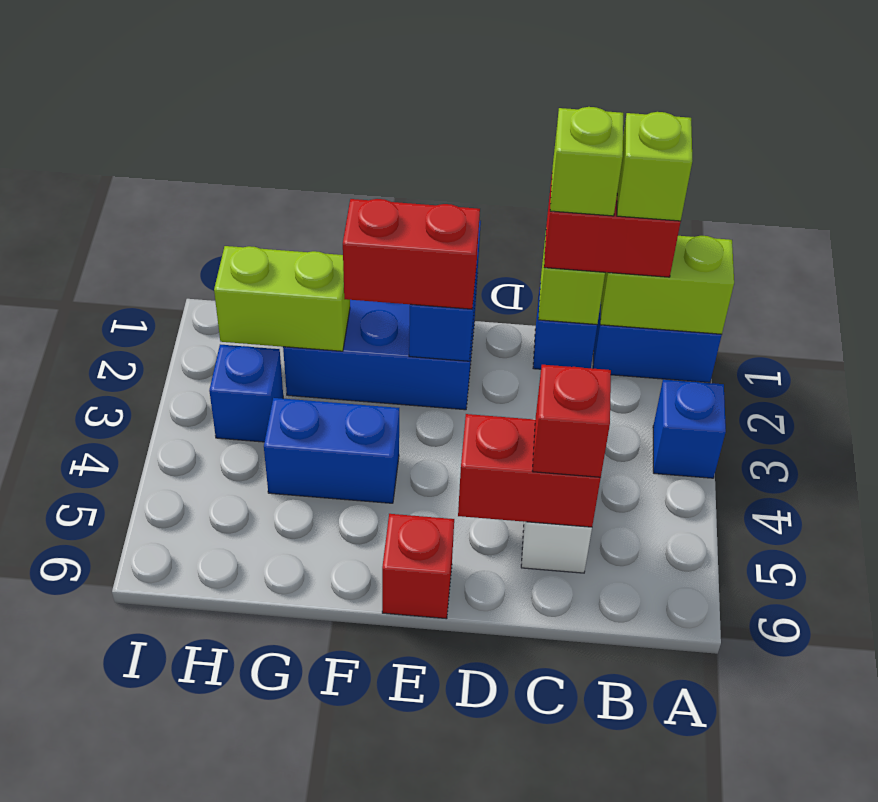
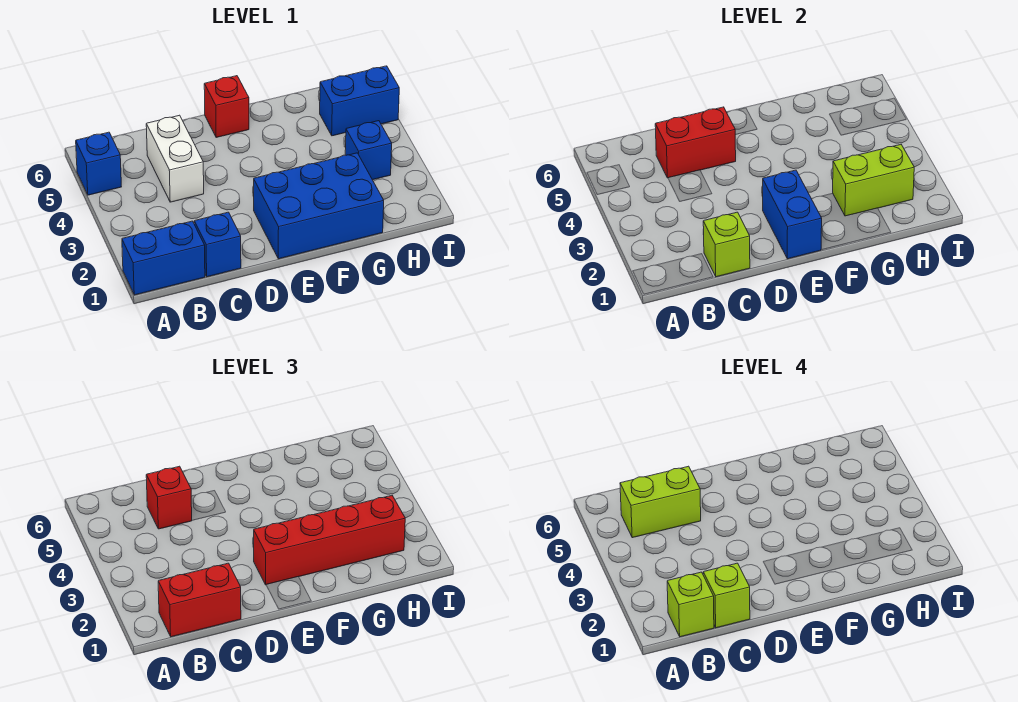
lime brick A1:B1 level 2 -> lime brick B5:C5 level 4
blue brick A3 level 1 -> blue brick A5 level 1
red brick E2:F2 level 3 -> red brick E2:H2 level 3
blue brick F4:G4 level 1 -> blue brick H5:I5 level 1

